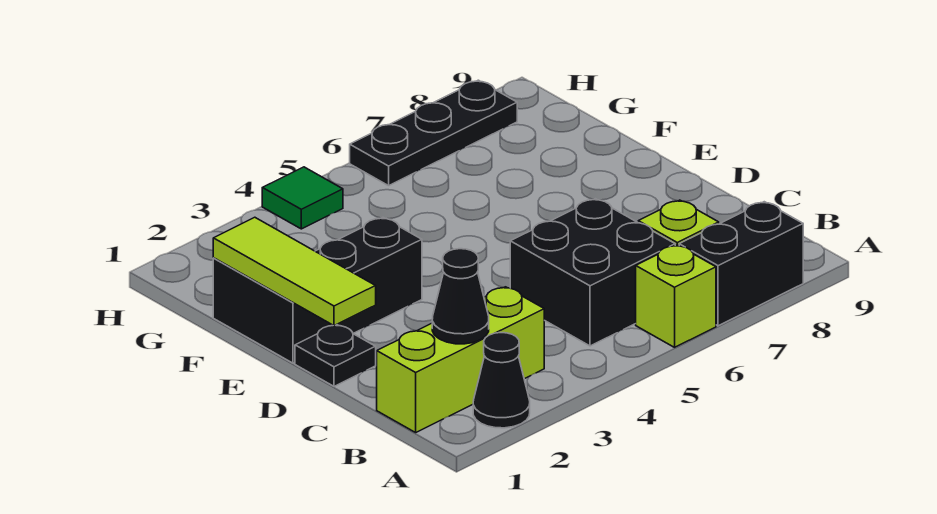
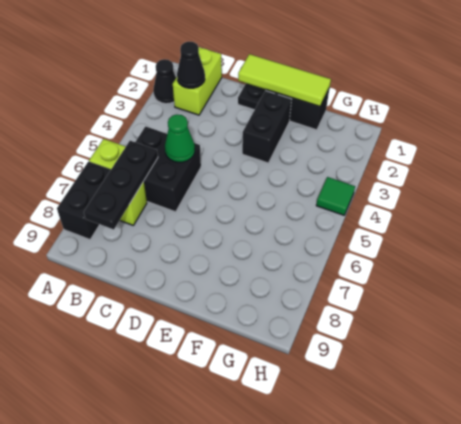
lime brick B1:B3 level 1 -> lime brick B1:B2 level 1
none -> green cone C5 level 2
black plate H6:H8 level 1 -> black plate B6:B8 level 2

